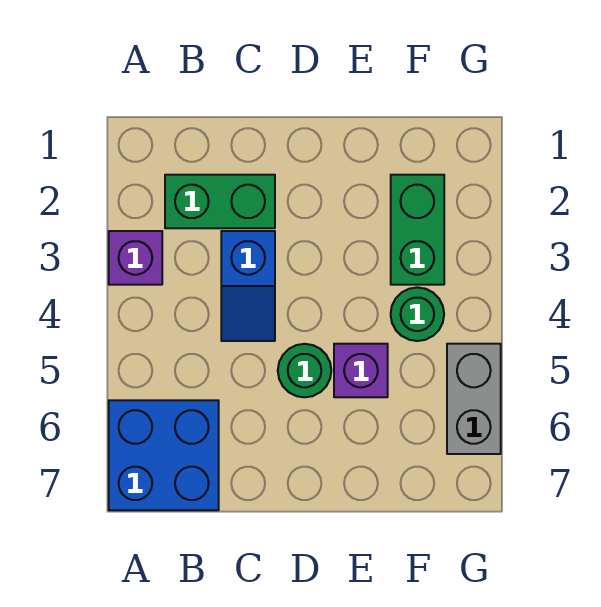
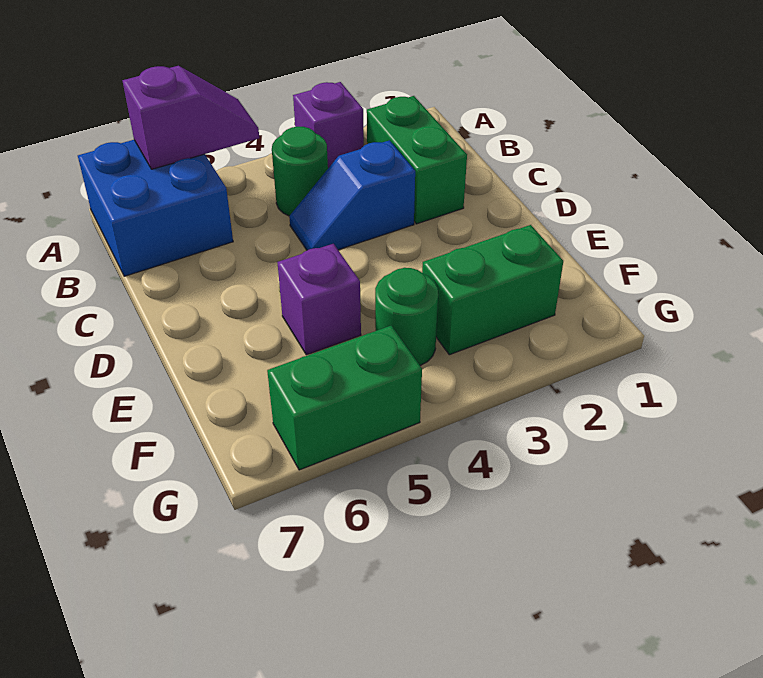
none -> purple slope A5:A6 level 2 top 6
green round brick D5 level 1 -> green round brick B4 level 1
grey brick G5:G6 level 1 -> green brick G5:G6 level 1

